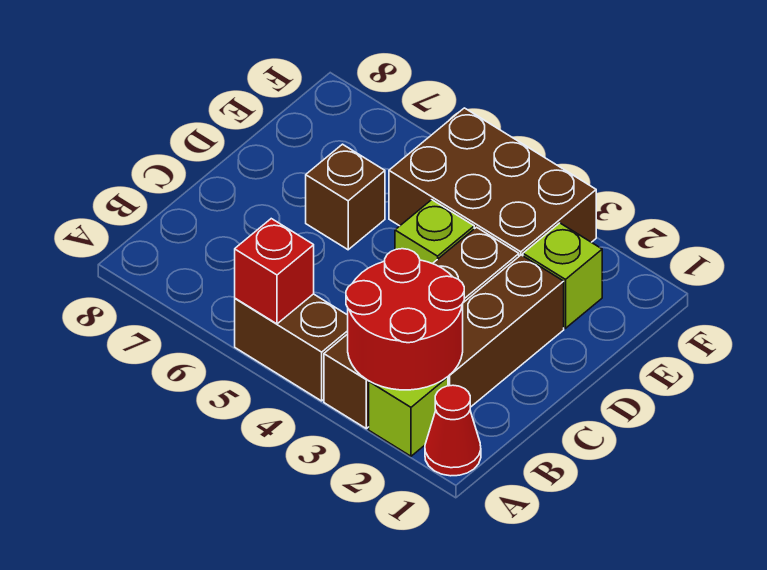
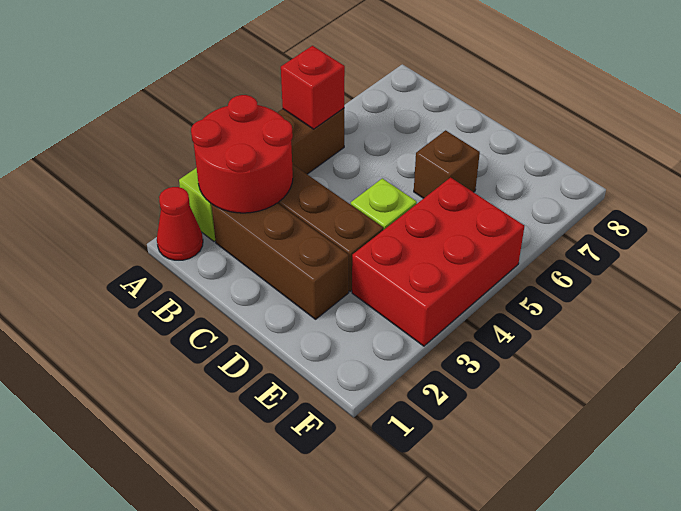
lime brick E2 level 1 -> none
brown brick E3:F5 level 1 -> red brick E3:F5 level 1

